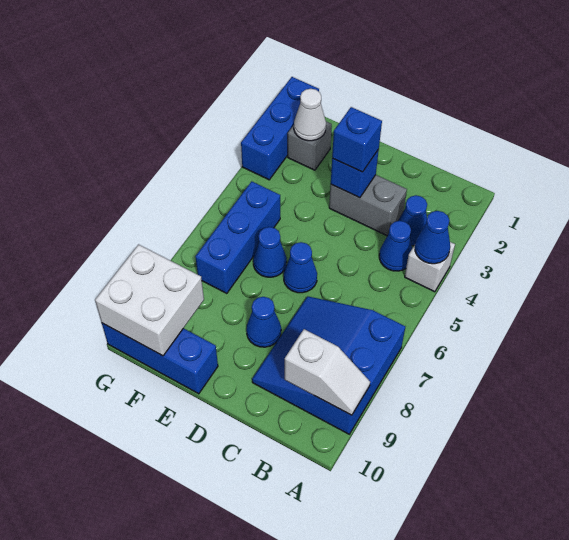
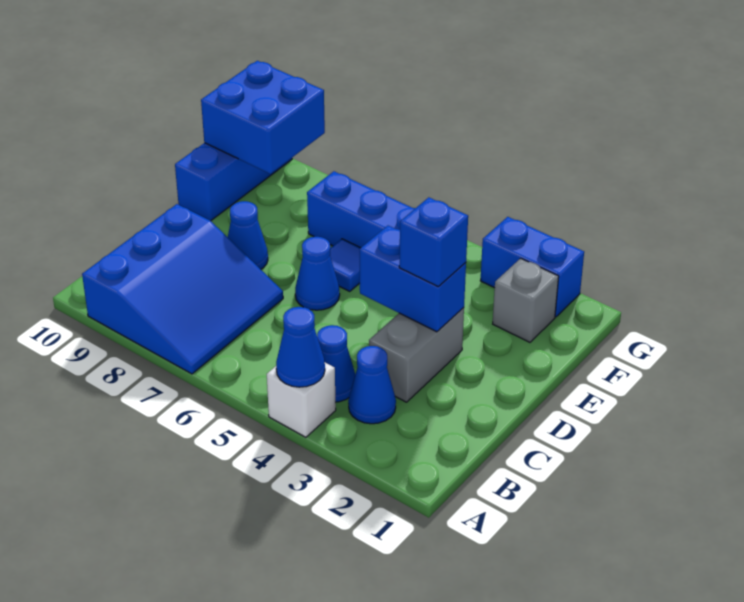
blue slope A7:C9 level 1 top A -> blue slope A7:C9 level 1 top 9
white slope A9:B9 level 2 top B -> none
blue brick D3 level 2 -> blue brick D3:D4 level 2
blue cone E6 level 1 -> blue tile E6 level 1
white cone F2 level 2 -> none
white brick F9:G10 level 2 -> blue brick F9:G10 level 2
blue brick G1:G3 level 1 -> blue brick G2:G3 level 1

